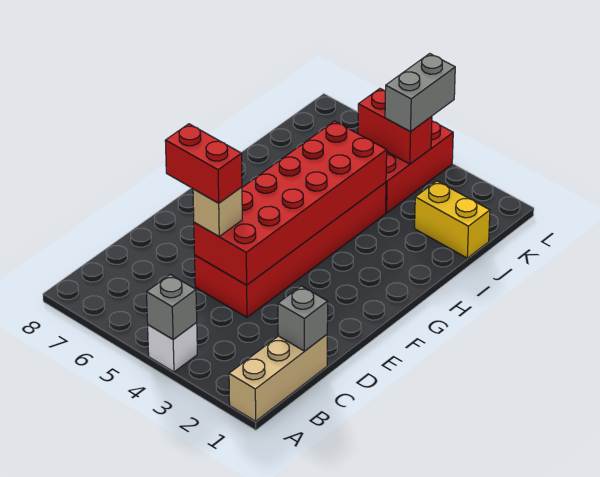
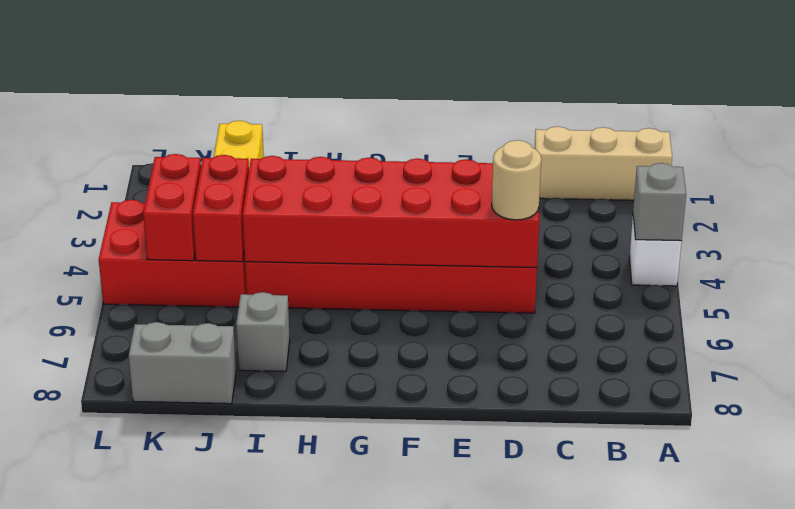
grey brick C1 level 2 -> grey brick I7 level 1
tan brick D5 level 3 -> tan round brick D5 level 3
red brick D5:D6 level 4 -> red brick J4:J5 level 2
grey brick K4:L4 level 3 -> grey brick J8:K8 level 1

